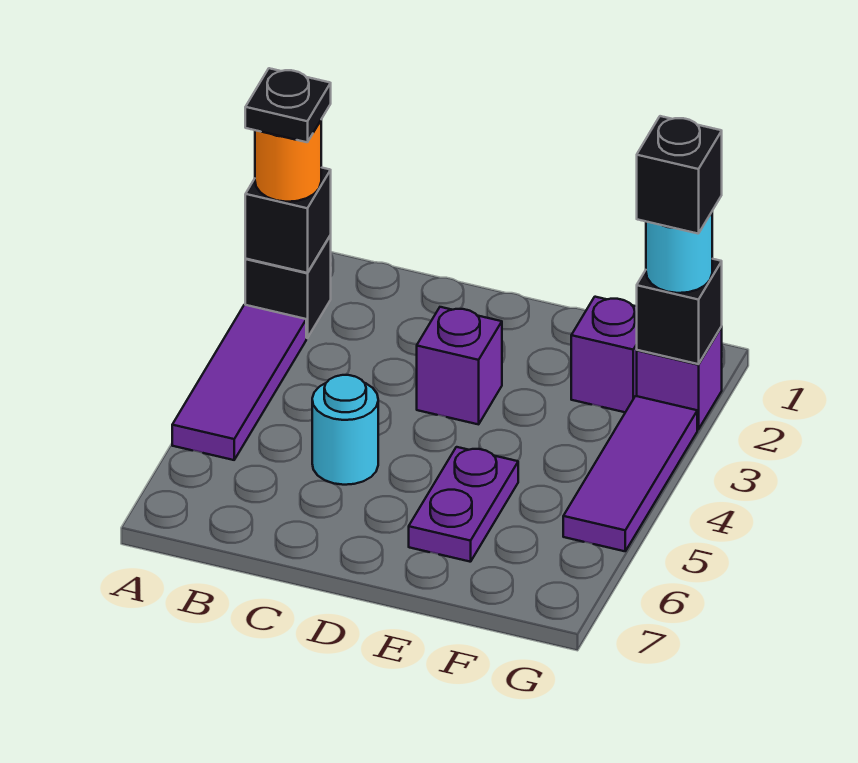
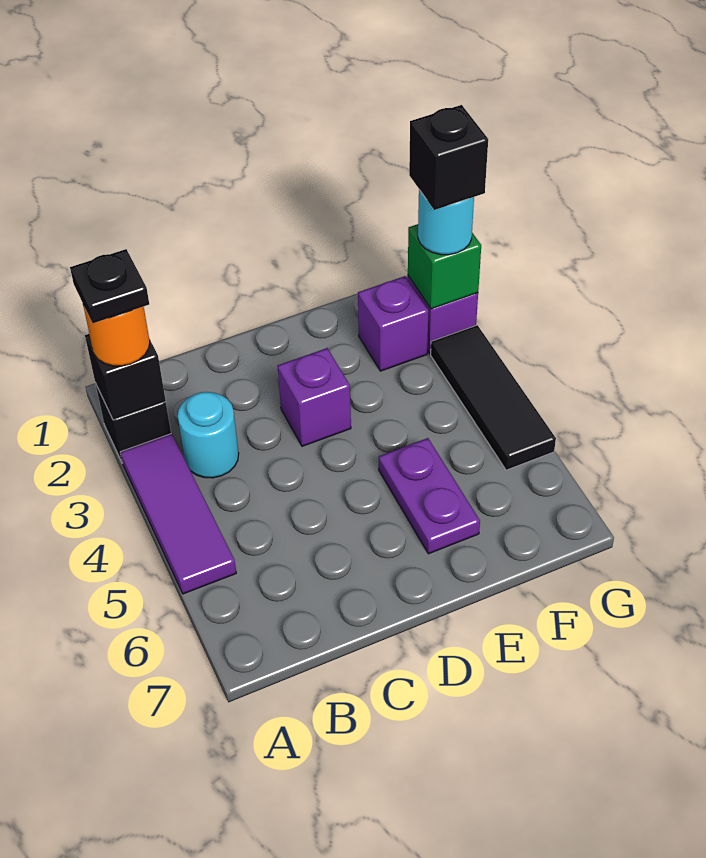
cyan round brick C5 level 1 -> cyan round brick B3 level 1
black brick G2 level 2 -> green brick G2 level 2
purple tile G3:G5 level 1 -> black tile G3:G5 level 1

